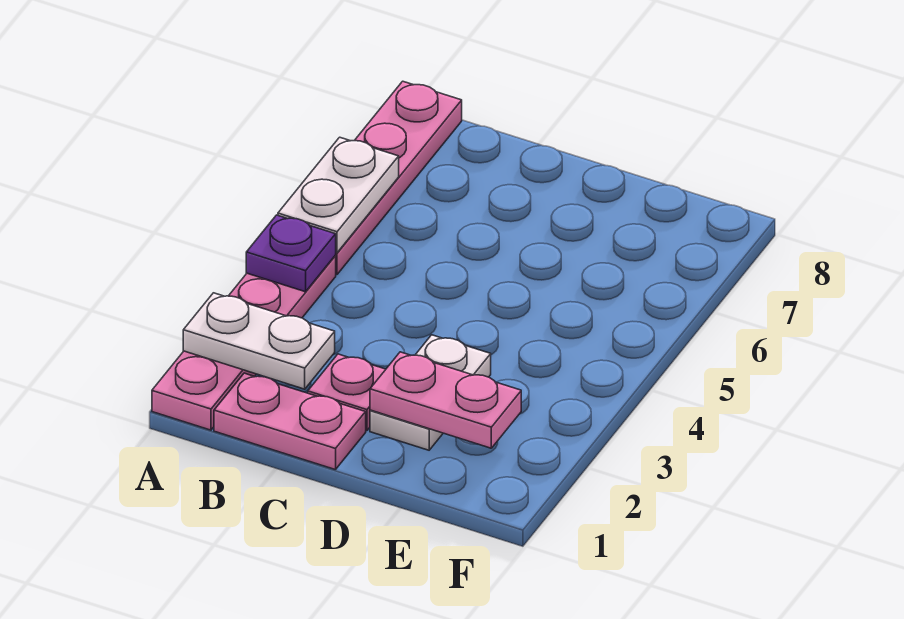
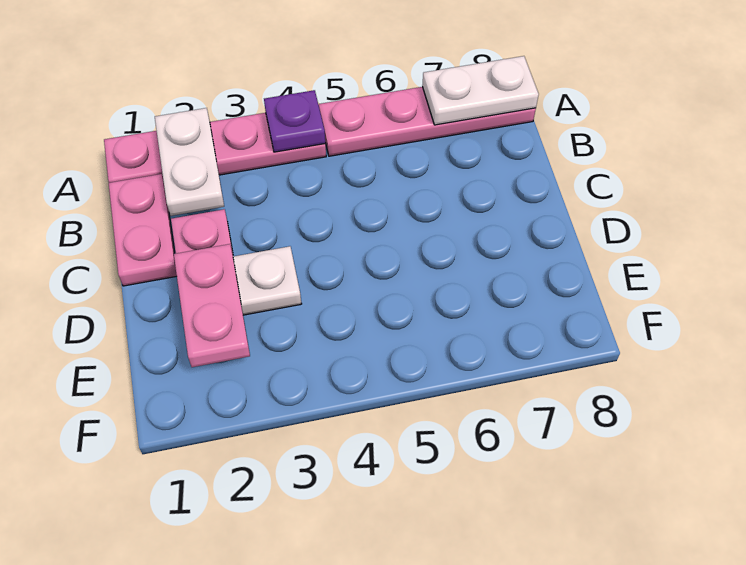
white plate A5:A6 level 2 -> white plate A7:A8 level 2

